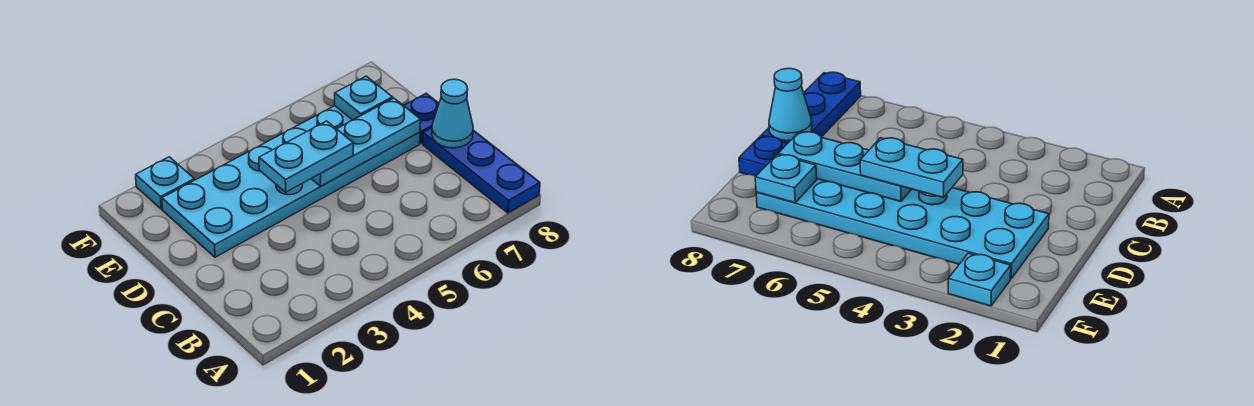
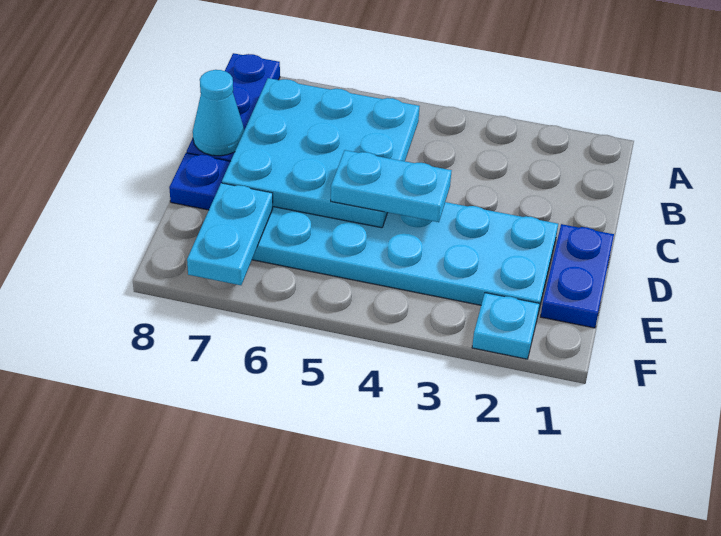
none -> blue plate D1:E1 level 1
cyan plate D5:D7 level 2 -> cyan plate B5:D7 level 2
cyan plate E7 level 2 -> cyan plate E7:F7 level 2

